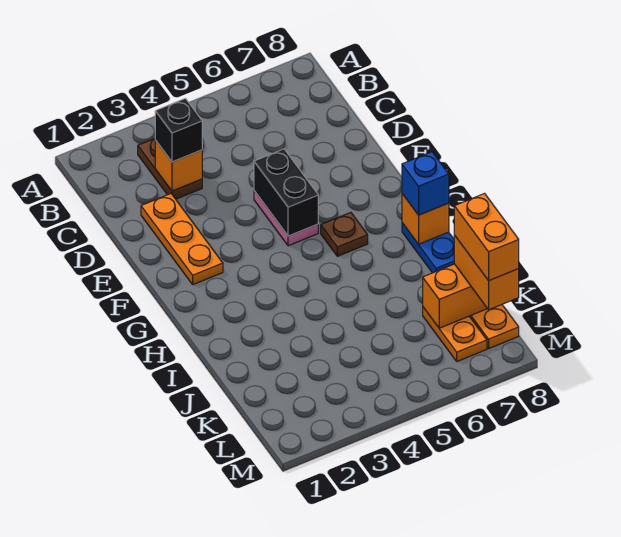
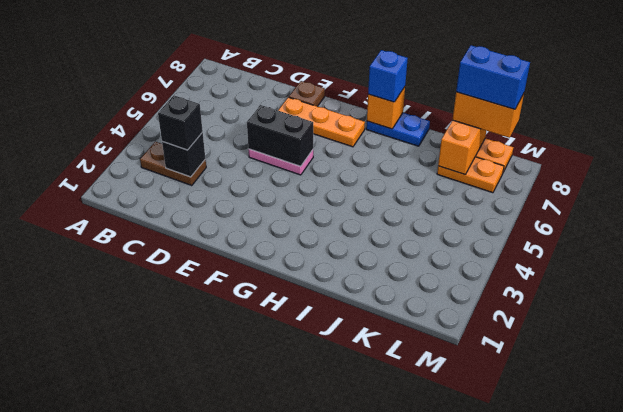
orange brick C3 level 2 -> black brick C3 level 2
orange plate D2:F2 level 1 -> orange plate E7:G7 level 1
brown plate G6 level 1 -> brown plate E8 level 1
orange brick K8:L8 level 4 -> blue brick K8:L8 level 4

